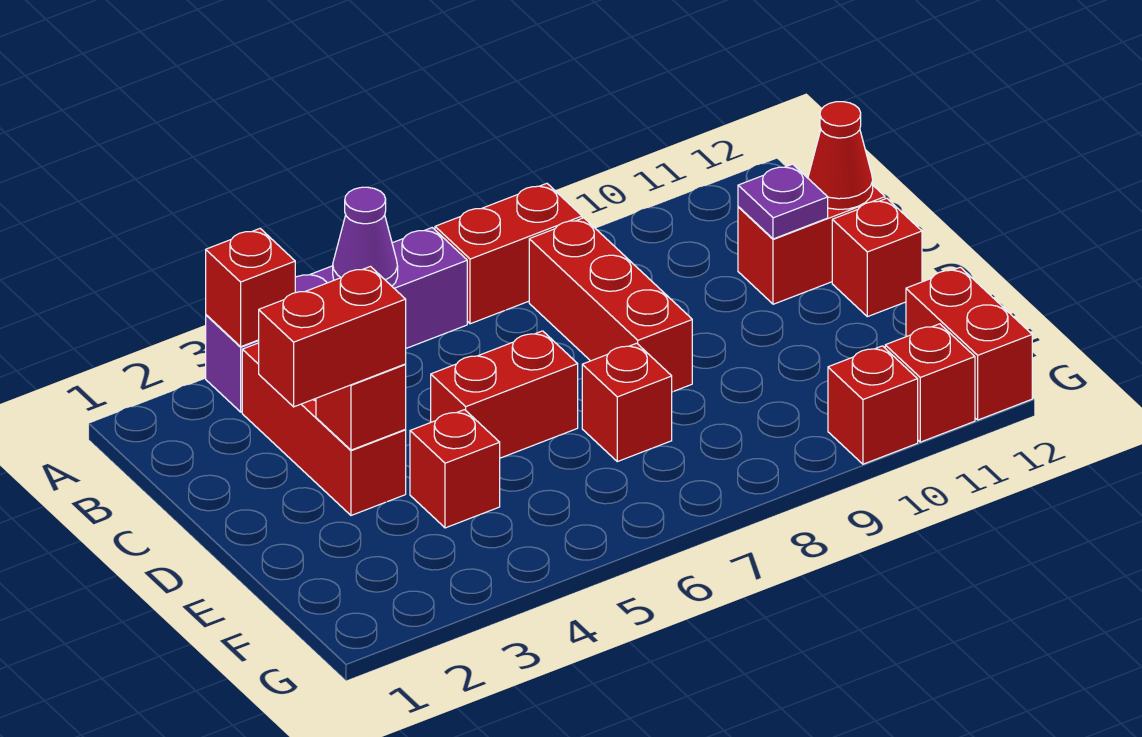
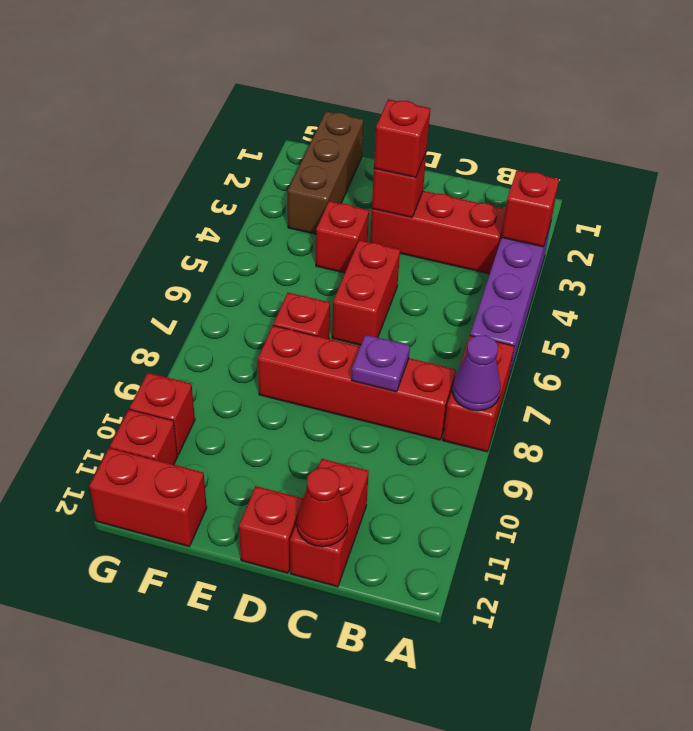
purple cone A5 level 2 -> purple cone A8 level 2
red brick B8:D8 level 1 -> red brick B8:E8 level 1
purple plate C11 level 2 -> purple plate C8 level 2
red brick D2:D3 level 3 -> red brick D3 level 3
none -> brown brick F1:F3 level 1

